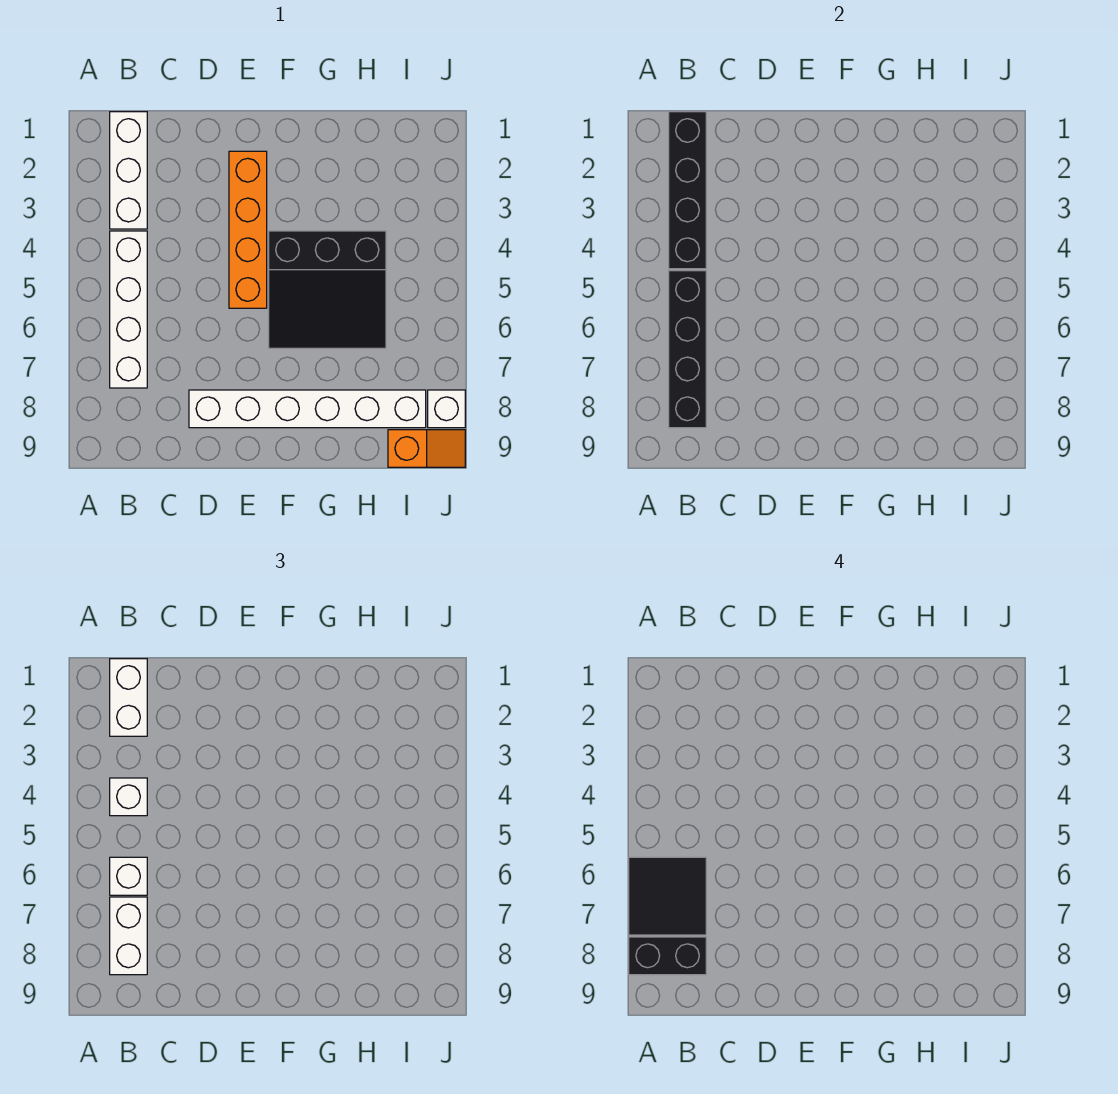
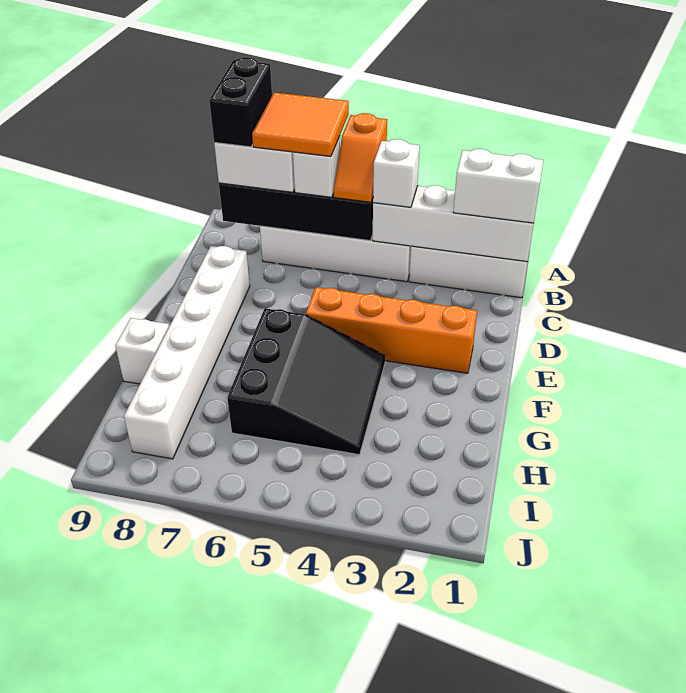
black tile A6:B7 level 4 -> orange tile A6:B7 level 4
black brick B1:B4 level 2 -> white brick B1:B4 level 2
black slope F4:H6 level 1 top 4 -> black slope F4:H6 level 1 top 6
orange slope I9:J9 level 1 top I -> orange slope A5:B5 level 3 top A
white brick J8 level 1 -> white brick G9 level 1

